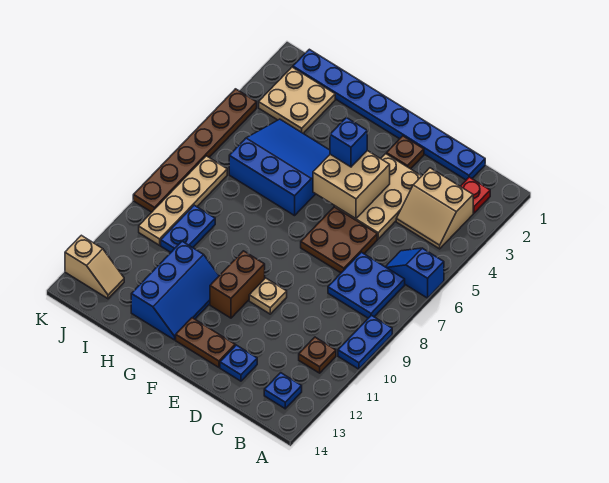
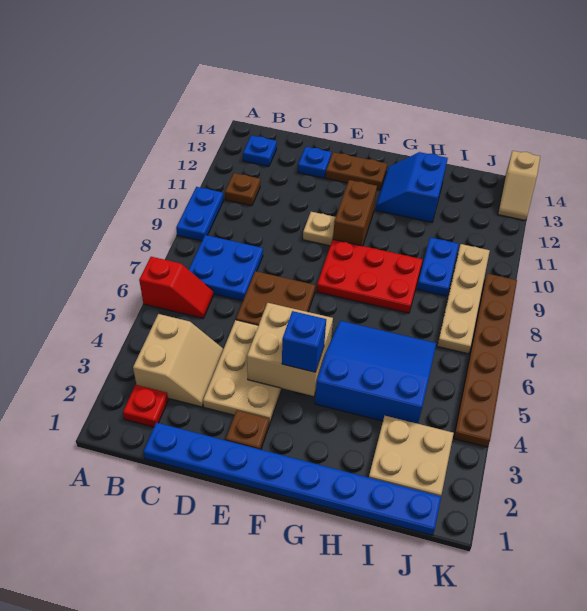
blue slope A6:B6 level 1 top A -> red slope A6:B6 level 1 top A
tan slope B3:C4 level 1 top 3 -> tan slope B3:C4 level 1 top B
none -> red plate F8:H9 level 1
blue slope G4:I6 level 1 top 6 -> blue slope G4:I6 level 1 top 4
blue slope G11:H13 level 1 top H -> blue slope G12:H13 level 1 top H
tan slope J13:K13 level 1 top K -> tan slope K13:K14 level 1 top 14

